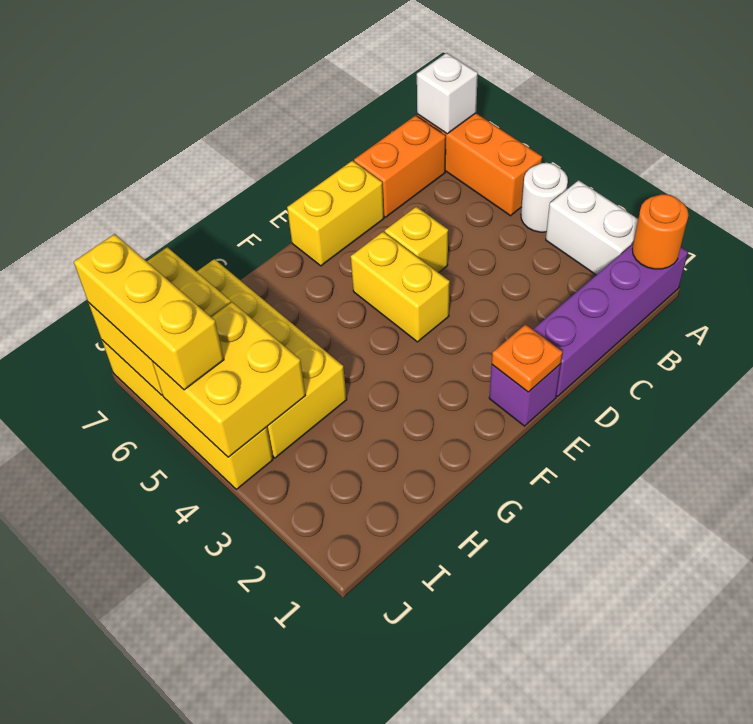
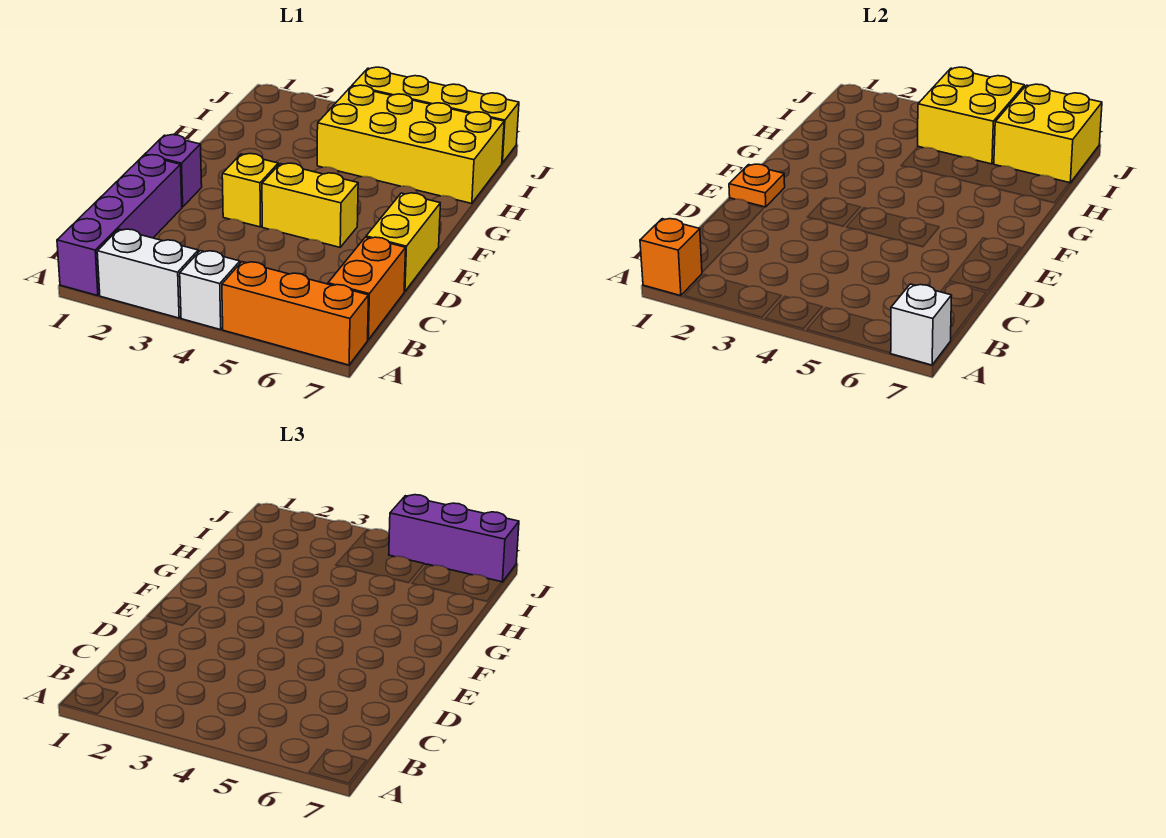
orange round brick A1 level 2 -> orange brick A1 level 2
white round brick A4 level 1 -> white brick A4 level 1
yellow brick D5 level 1 -> yellow brick E3 level 1
yellow brick J5:J7 level 3 -> purple brick J5:J7 level 3

